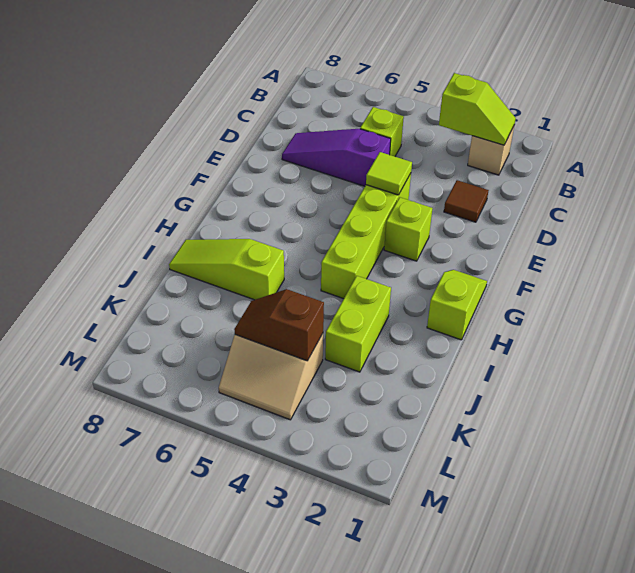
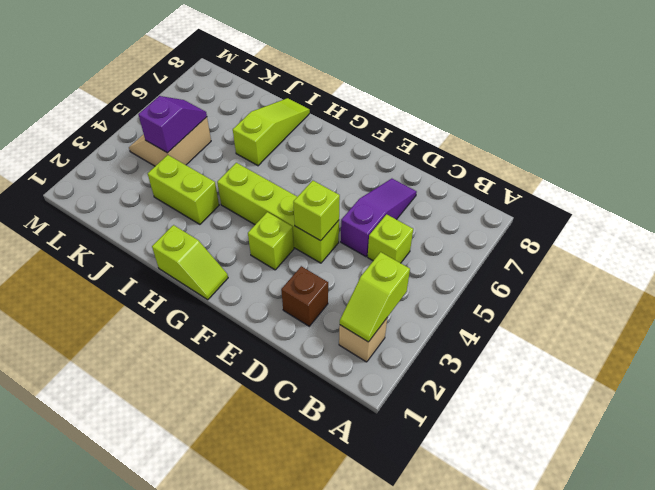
brown tile D2 level 1 -> brown brick D2 level 1
lime tile E4 level 2 -> lime brick E4 level 2
brown slope K4:K5 level 2 top 4 -> purple slope K4:K5 level 2 top 4

